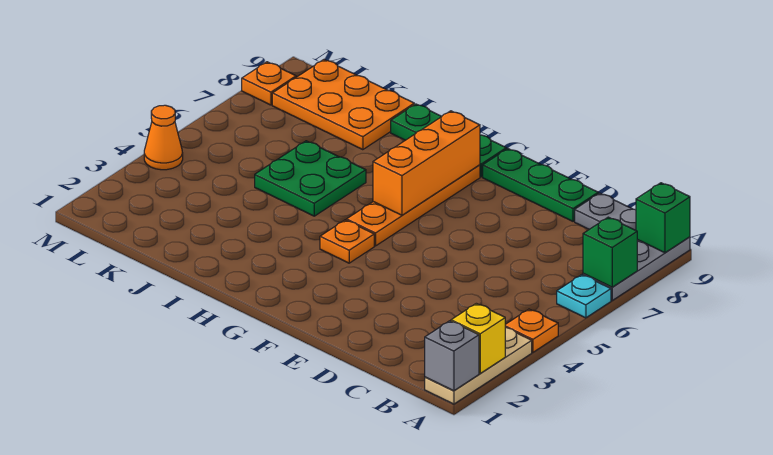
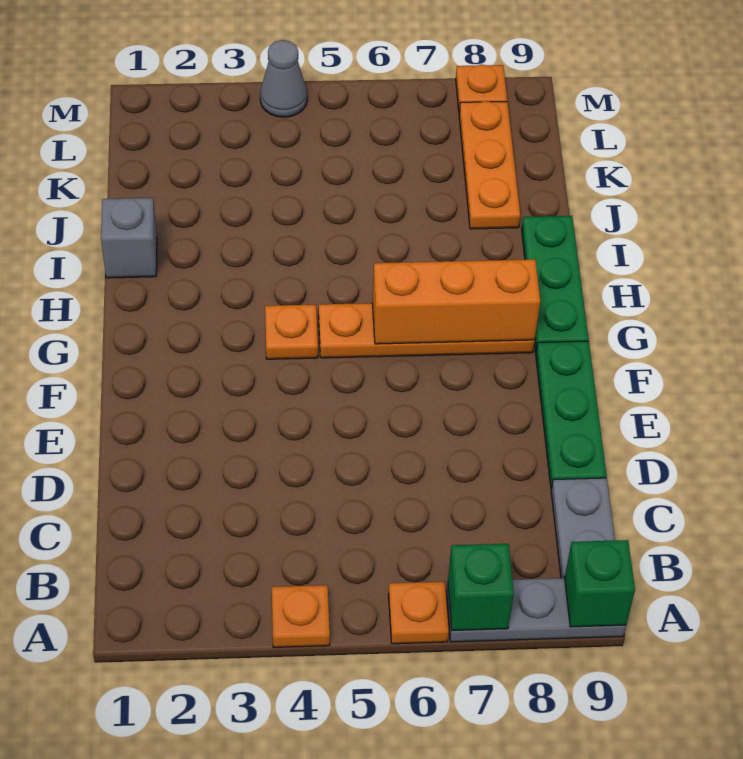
tan plate A1:A3 level 1 -> none
grey brick A1 level 2 -> grey brick I1 level 1
yellow brick A2 level 2 -> none
cyan plate A6 level 1 -> orange plate A6 level 1
green plate I5:J6 level 1 -> none
orange plate J8:L9 level 1 -> orange plate J8:L8 level 1
orange cone M4 level 1 -> grey cone M4 level 1

